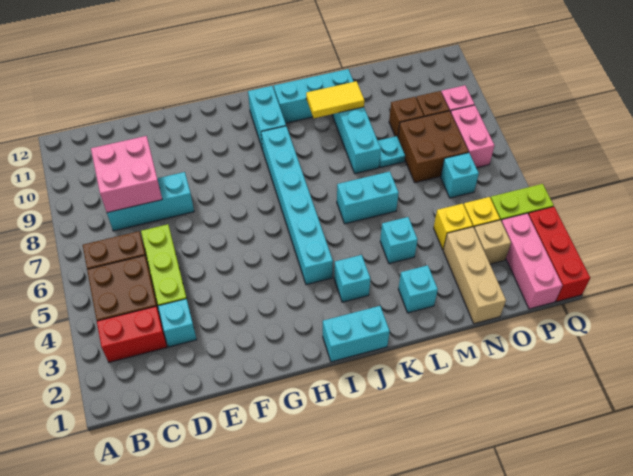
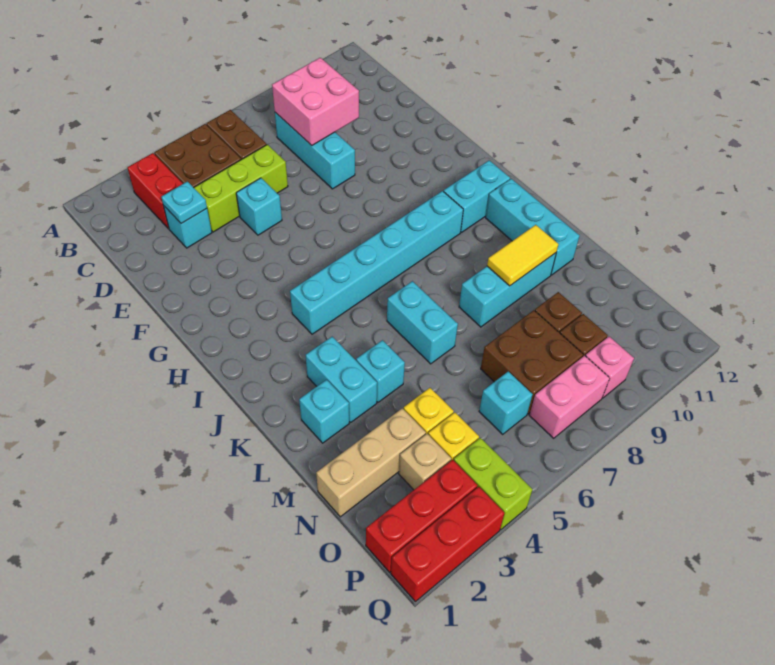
cyan brick I1:J1 level 1 -> cyan brick K3:L3 level 1
cyan brick J3 level 1 -> cyan brick E5 level 1
yellow tile K10:L10 level 2 -> yellow tile L9:L10 level 2
cyan plate M8 level 1 -> cyan plate D3 level 2
pink brick P1:P3 level 1 -> red brick P1:P3 level 1

